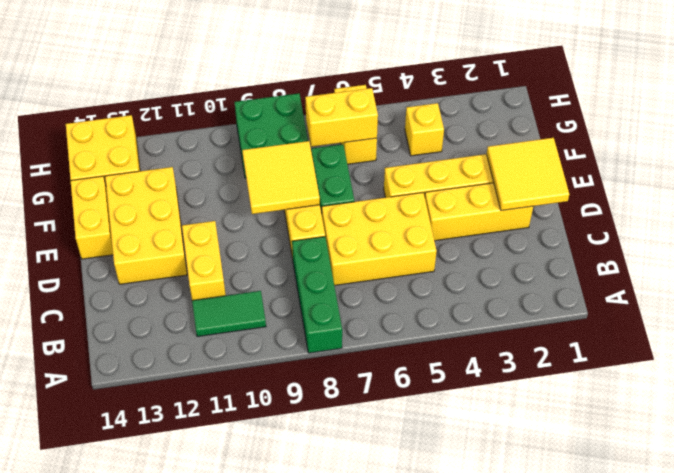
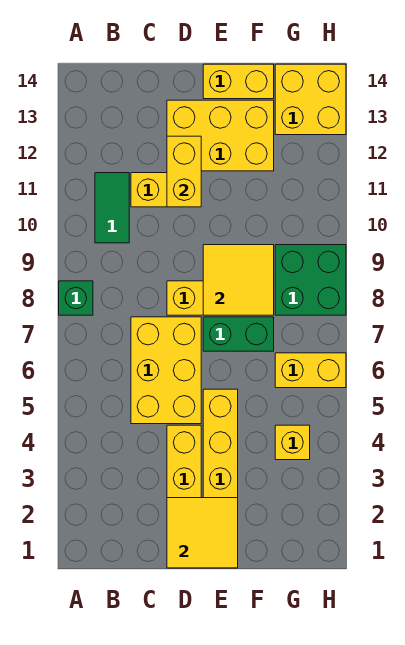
green brick A8:C8 level 1 -> green brick A8 level 1
yellow brick G6:G7 level 2 -> yellow brick D11:D12 level 2

